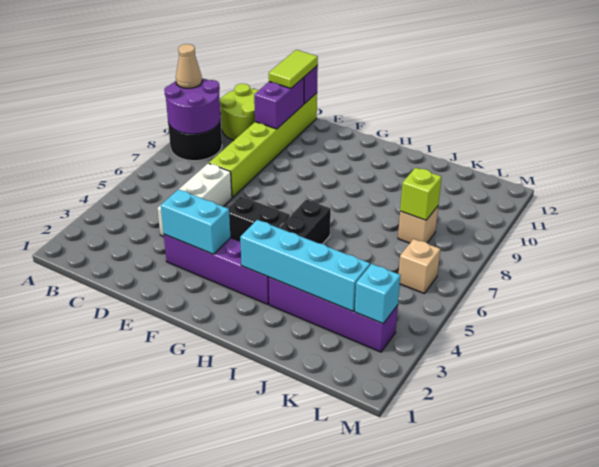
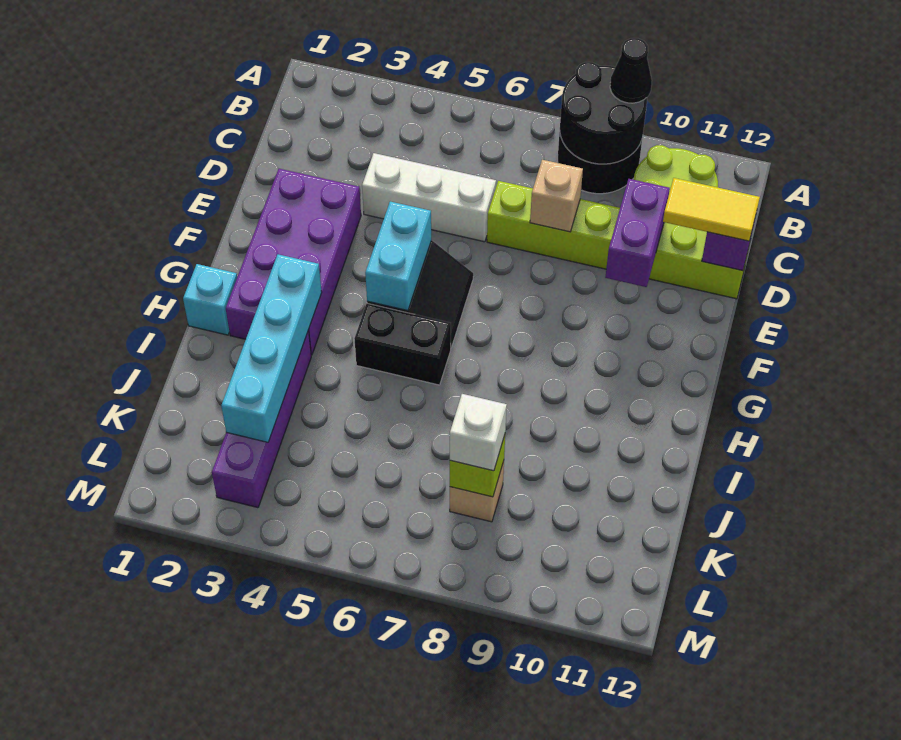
purple round brick A8:B9 level 2 -> black round brick A8:B9 level 2
tan cone A9 level 3 -> black cone A9 level 3
purple brick D10:D11 level 2 -> purple brick D10:E10 level 2
lime tile D11:D12 level 3 -> yellow tile D11:D12 level 3
purple brick E3:H3 level 1 -> purple brick E2:H3 level 1
cyan brick E3:F3 level 2 -> cyan brick F5:G5 level 2
none -> white brick K8 level 3
cyan brick L3 level 2 -> cyan brick H1 level 1
tan brick L6 level 1 -> tan brick D8 level 2

